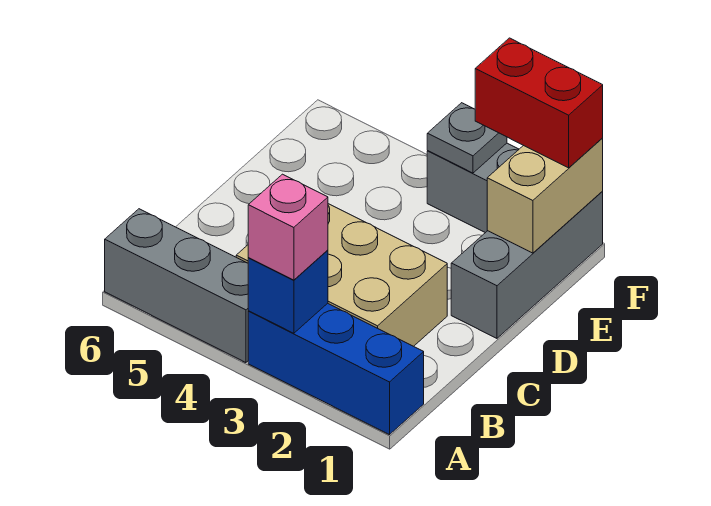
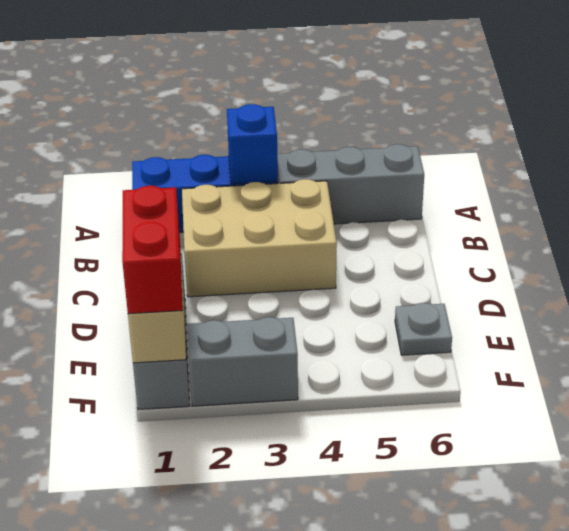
pink brick A3 level 3 -> none
red brick F1:F2 level 3 -> red brick E1:F1 level 3
grey plate F3 level 2 -> grey plate E6 level 1

